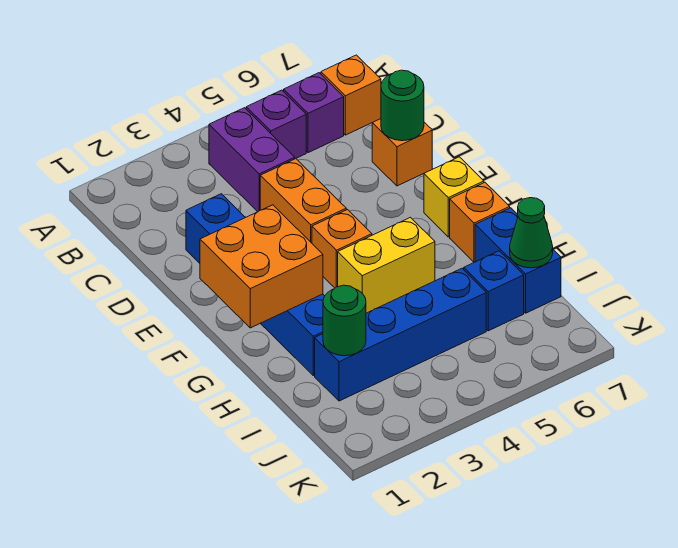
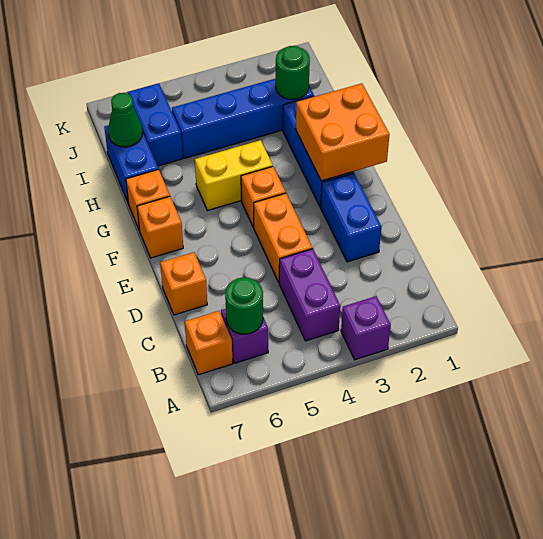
purple brick B5 level 1 -> purple brick A3 level 1
green round brick D7 level 2 -> green round brick B6 level 2
yellow brick F7 level 1 -> orange brick F7 level 1
blue brick I6 level 1 -> blue brick I6:J6 level 1

